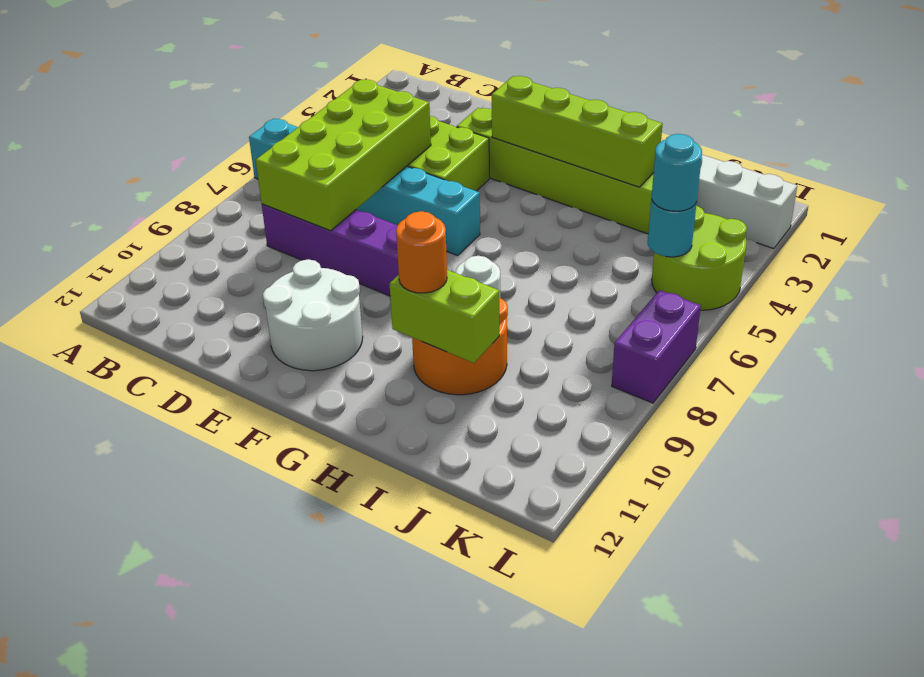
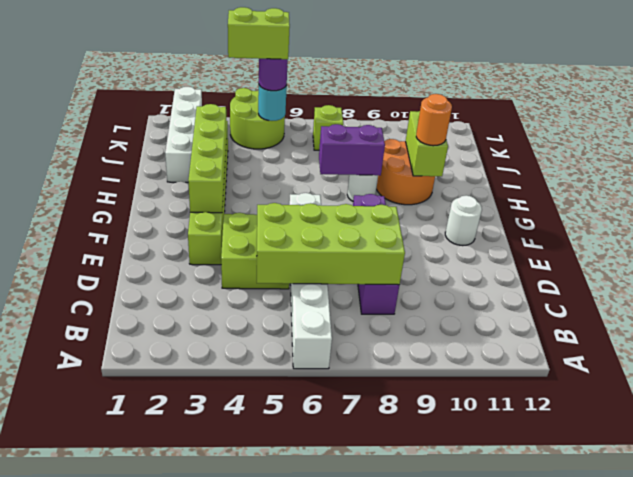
cyan brick A6:F6 level 1 -> white brick A6:F6 level 1
white round brick E10:F11 level 1 -> white round brick F11 level 1
none -> lime brick K4:K5 level 4
cyan round brick K5 level 3 -> purple round brick K5 level 3
none -> lime brick K7 level 1
purple brick L7:L8 level 1 -> purple brick H7:H8 level 2

